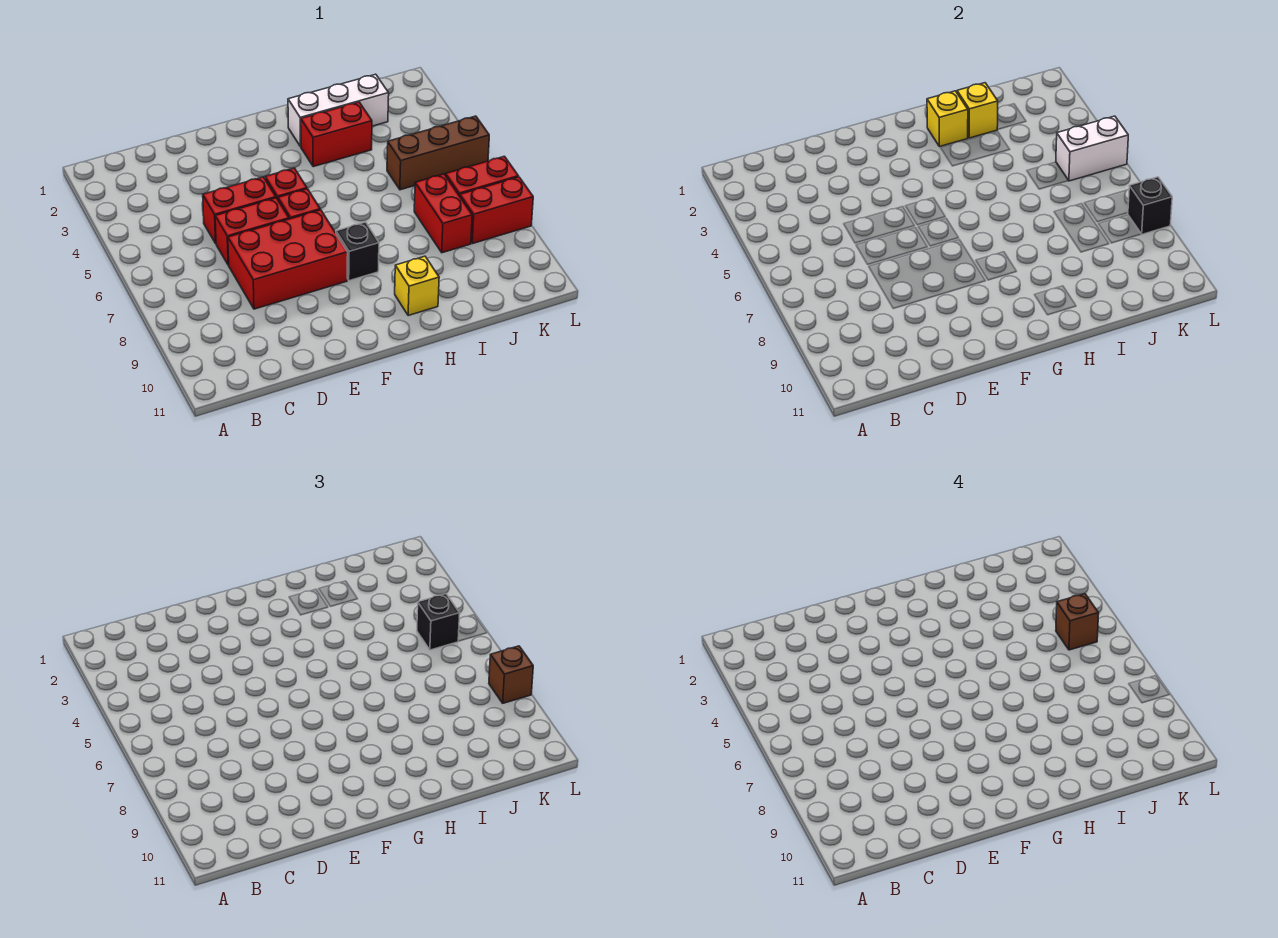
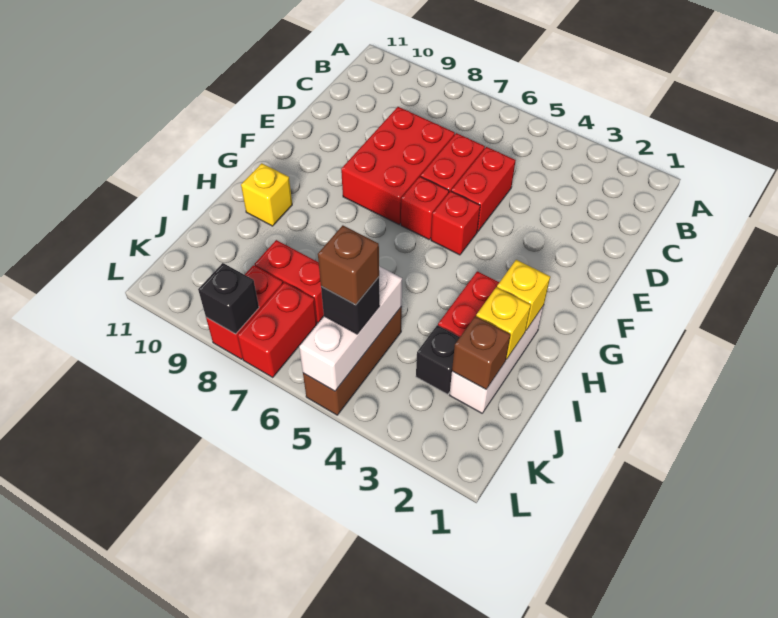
black brick G8 level 1 -> black brick J3 level 1
white brick K5:L5 level 2 -> white brick J5:L5 level 2
brown brick L8 level 3 -> brown brick J2 level 2

